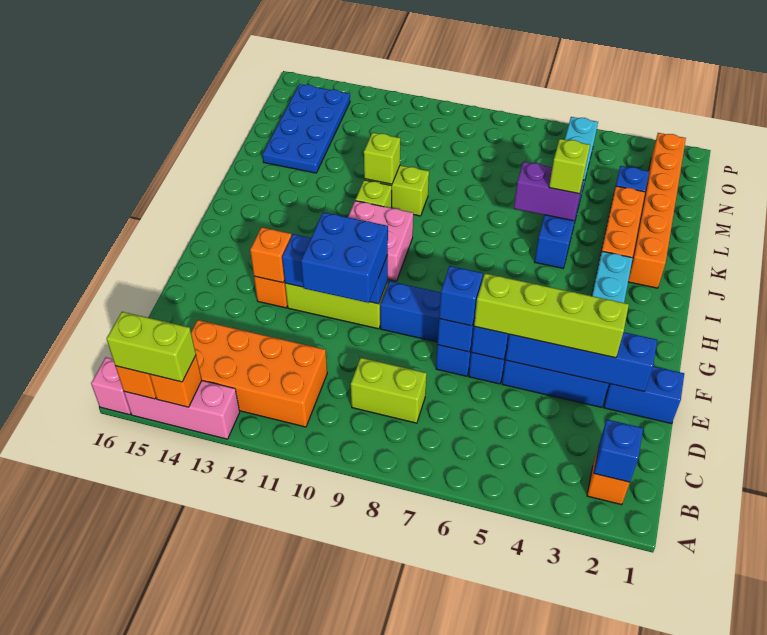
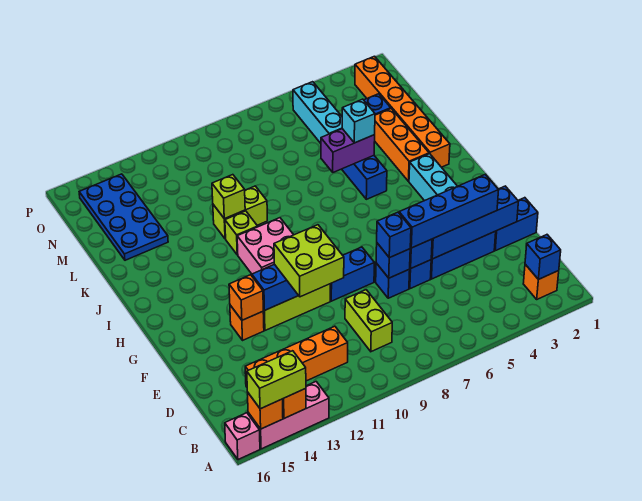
orange brick B11:C14 level 1 -> orange brick C11:C14 level 1
lime brick C8:C9 level 1 -> lime brick C9:D9 level 1
lime brick E3:E6 level 3 -> blue brick E3:E6 level 3
blue brick E10:F11 level 3 -> lime brick E10:F11 level 3
lime brick K5 level 3 -> cyan brick K5 level 3

